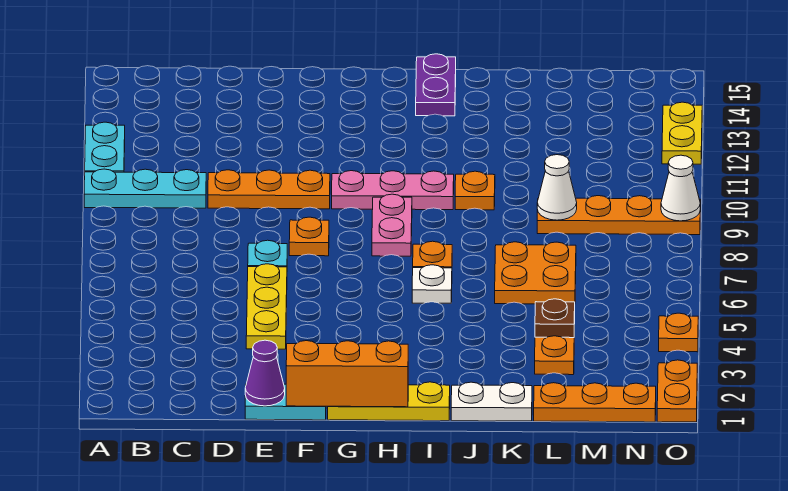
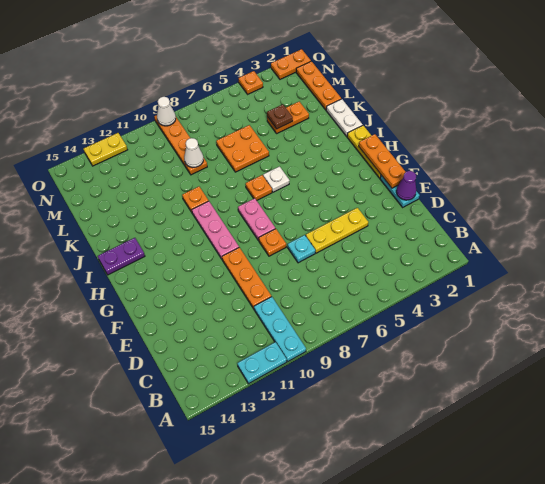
orange brick F1:H1 level 2 -> orange plate F1:H1 level 2
pink plate H8:H9 level 1 -> pink plate G8:H8 level 1

